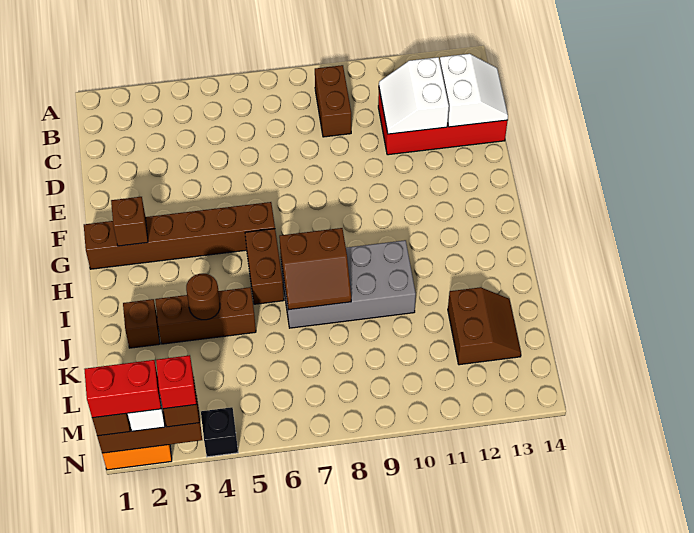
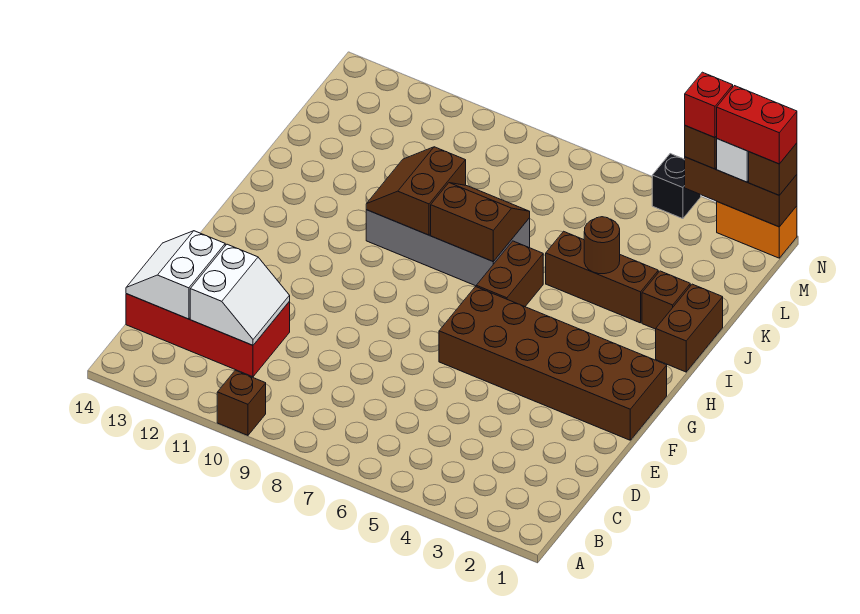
brown brick B9:C9 level 1 -> brown brick I1:J1 level 1
brown brick G1:G6 level 1 -> brown brick F1:G6 level 1
brown brick G2 level 2 -> brown brick A10 level 1
brown slope K12:L13 level 1 top 12 -> brown slope I9:J10 level 2 top 9

